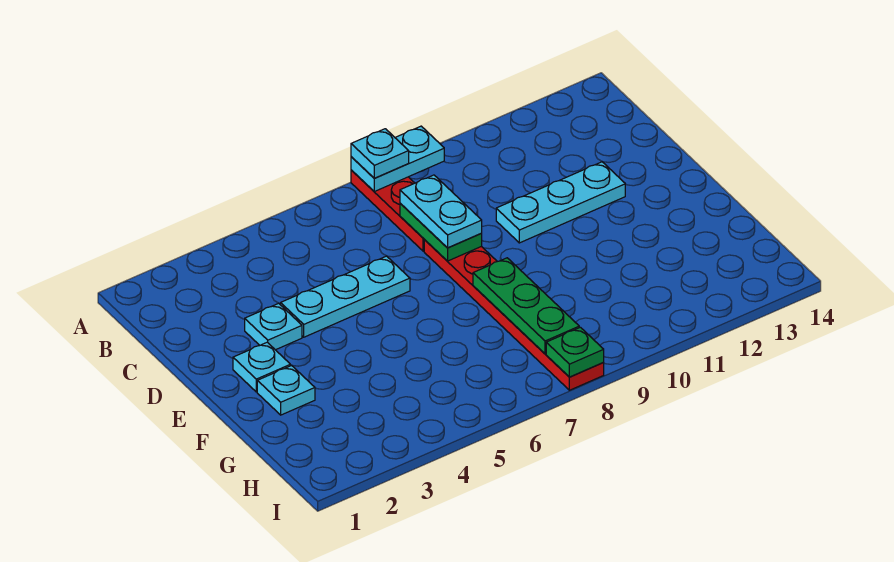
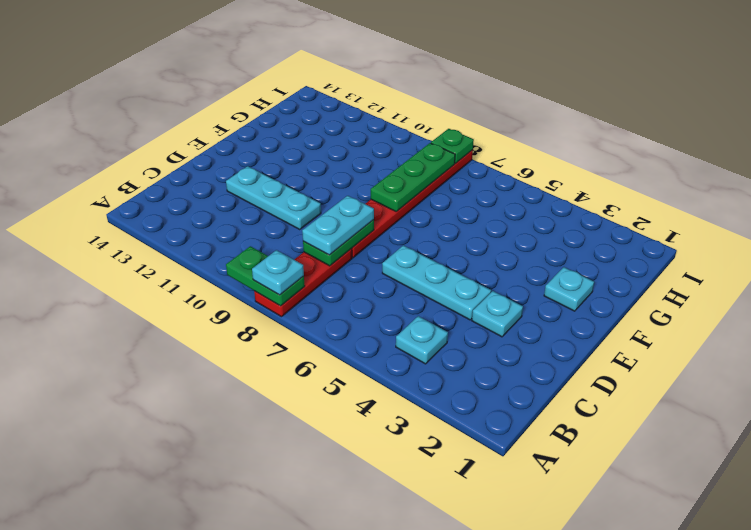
cyan plate A8:A9 level 2 -> green plate A8:A9 level 2
cyan plate E2 level 1 -> cyan plate B4 level 1

